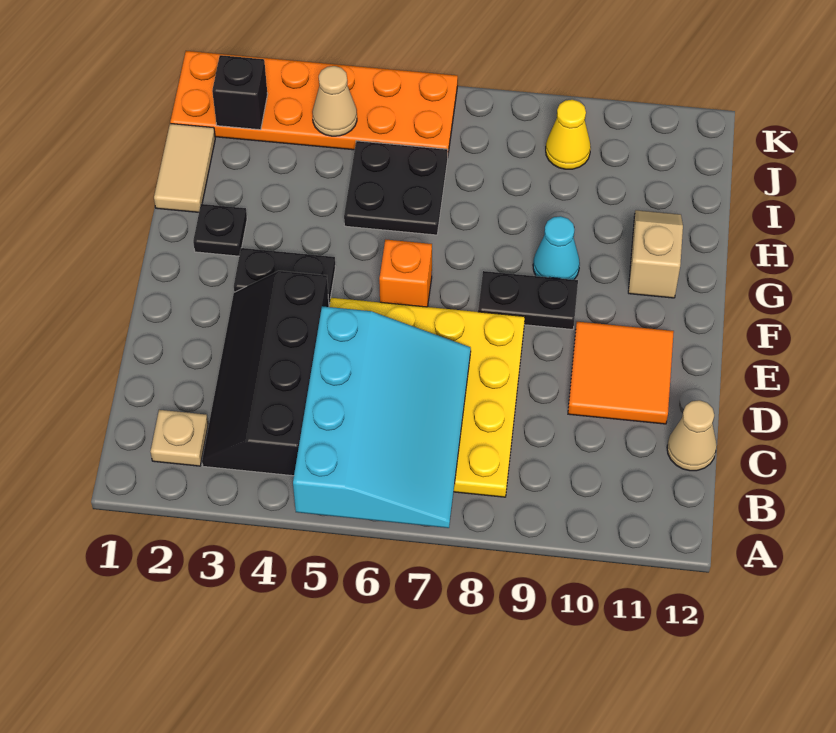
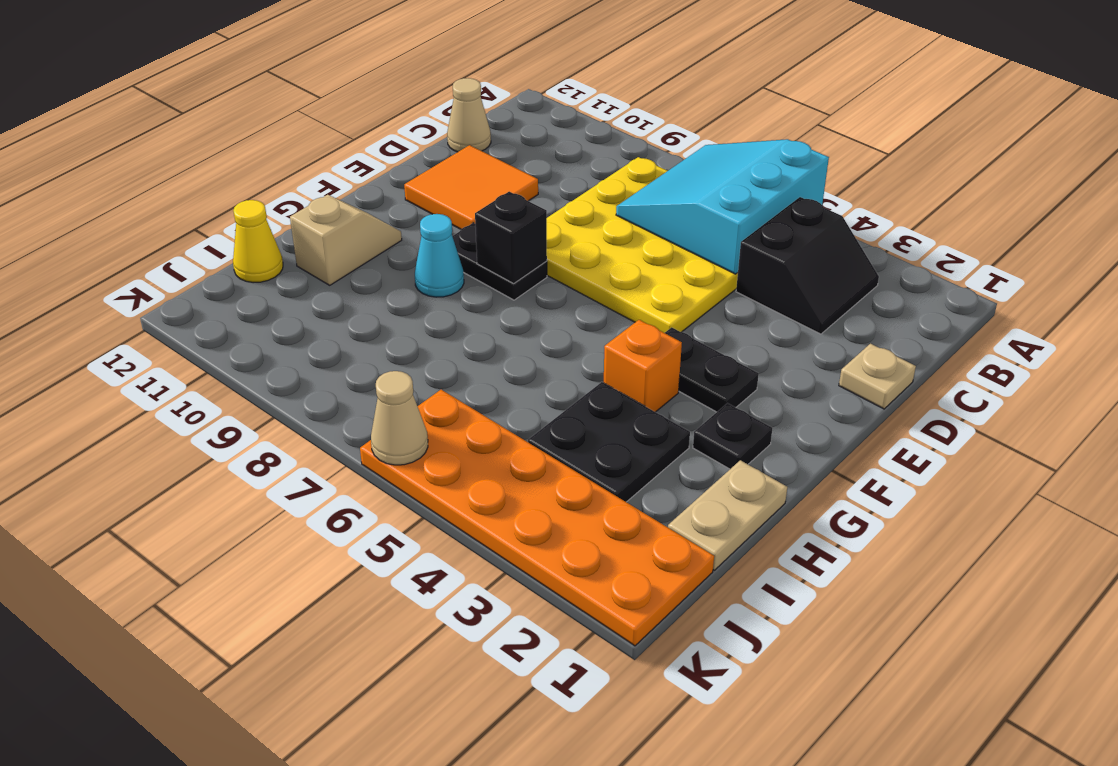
cyan slope A5:D7 level 2 top 5 -> cyan slope A5:C7 level 2 top 5
tan plate B2 level 1 -> tan plate D1 level 1
black slope B3:E4 level 1 top 4 -> black slope B3:C4 level 1 top 4
orange brick F6 level 1 -> orange brick G4 level 1
tan slope G11:H11 level 1 top G -> tan slope G11:H11 level 1 top H
tan tile H1:I1 level 1 -> tan plate H1:I1 level 1
black plate H5:I6 level 1 -> black plate H3:I4 level 1
black brick J2 level 2 -> black brick F8 level 2
tan cone J4 level 2 -> tan cone K6 level 2
yellow cone J9 level 1 -> yellow cone I12 level 1

